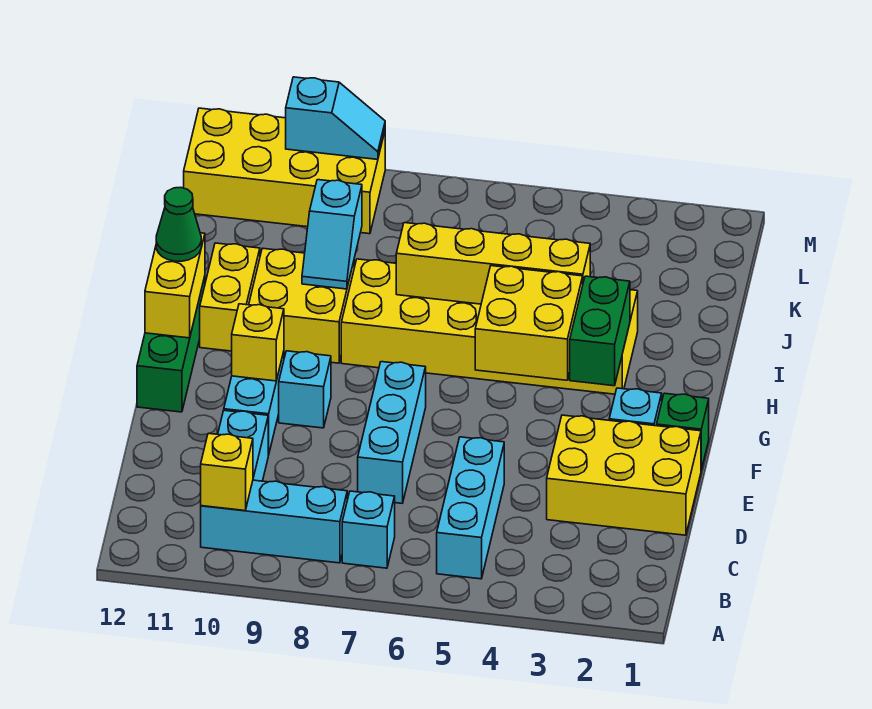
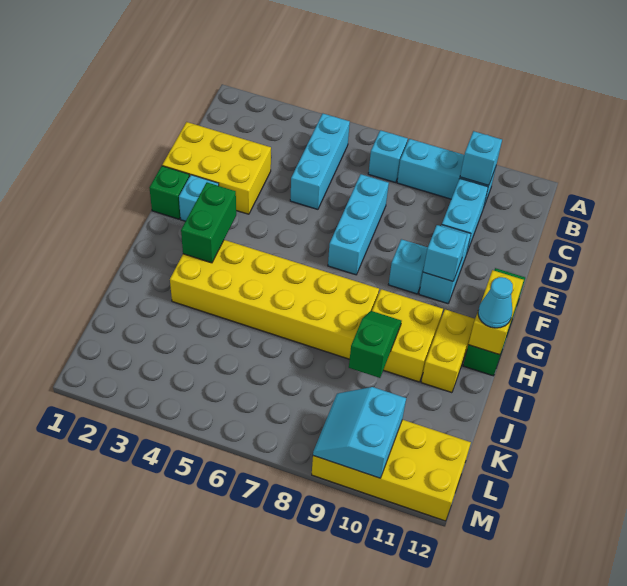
yellow brick B10 level 2 -> cyan brick B10 level 2
yellow brick F10 level 2 -> cyan brick F10 level 2
yellow brick G4:H5 level 2 -> none
green cone H12 level 3 -> cyan cone H12 level 3
yellow brick I4:I7 level 2 -> none
cyan slope I9:J9 level 2 top J -> green slope I9:J9 level 2 top J
cyan slope M9:M10 level 2 top 10 -> cyan slope L9:M10 level 2 top 10

